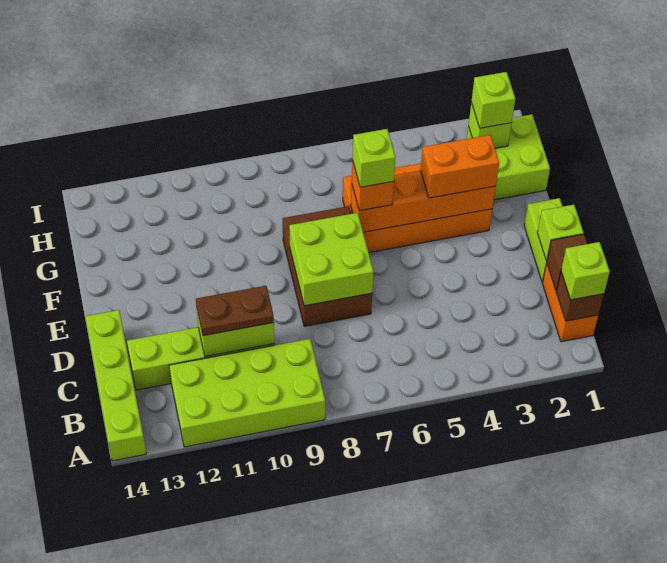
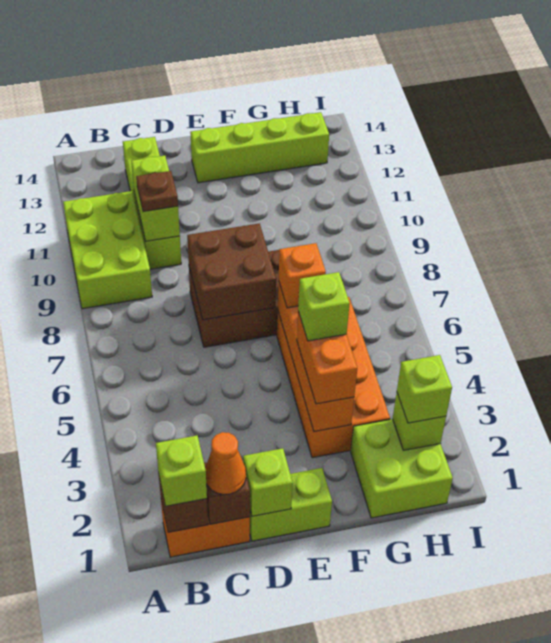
lime brick A9:B12 level 1 -> lime brick A9:B11 level 1
lime brick A14:D14 level 1 -> lime brick E13:H13 level 1
none -> orange cone C1 level 3
brown plate C10:C11 level 3 -> brown plate C10 level 3
lime brick D7:E8 level 2 -> brown brick D7:E8 level 2
lime brick F6 level 4 -> lime brick F4 level 4

